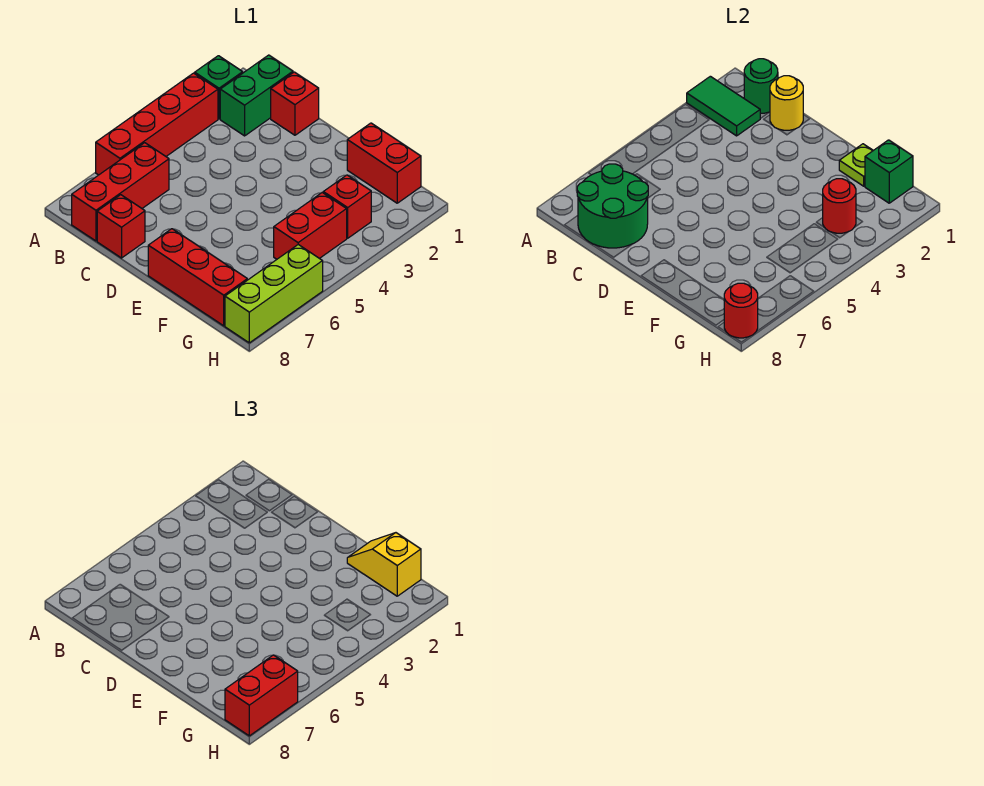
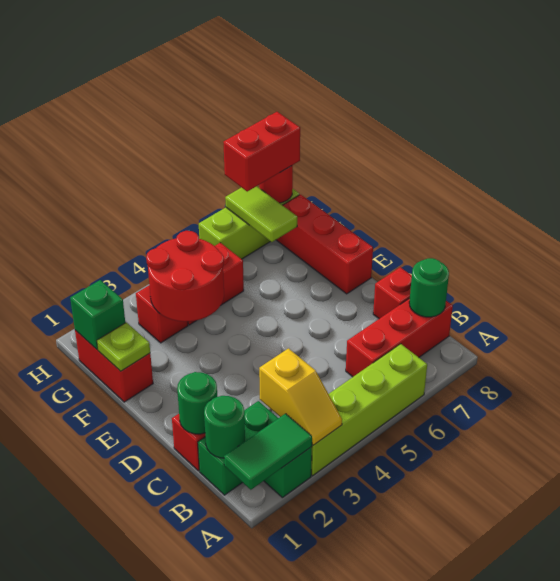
green tile A2:B2 level 2 -> green tile A1:A2 level 2
red brick A3:A6 level 1 -> lime brick A3:A6 level 1
green round brick B7:C8 level 2 -> green round brick B8 level 2
yellow round brick C1 level 2 -> green round brick C1 level 2
yellow slope F1:G1 level 3 top G -> yellow slope A3:B3 level 2 top B
red round brick G3 level 2 -> red round brick F3:G4 level 2
none -> lime tile G7:H7 level 2

